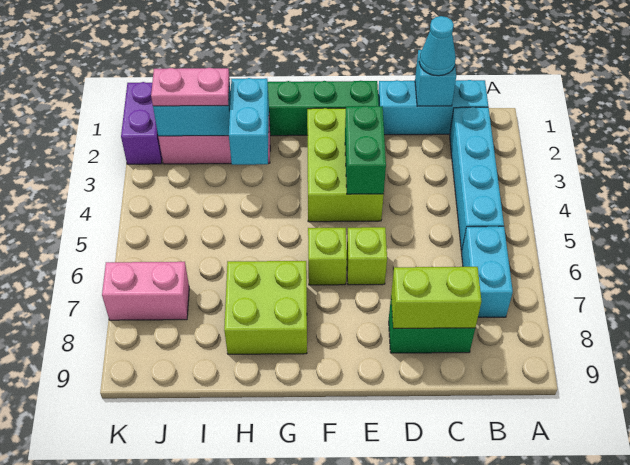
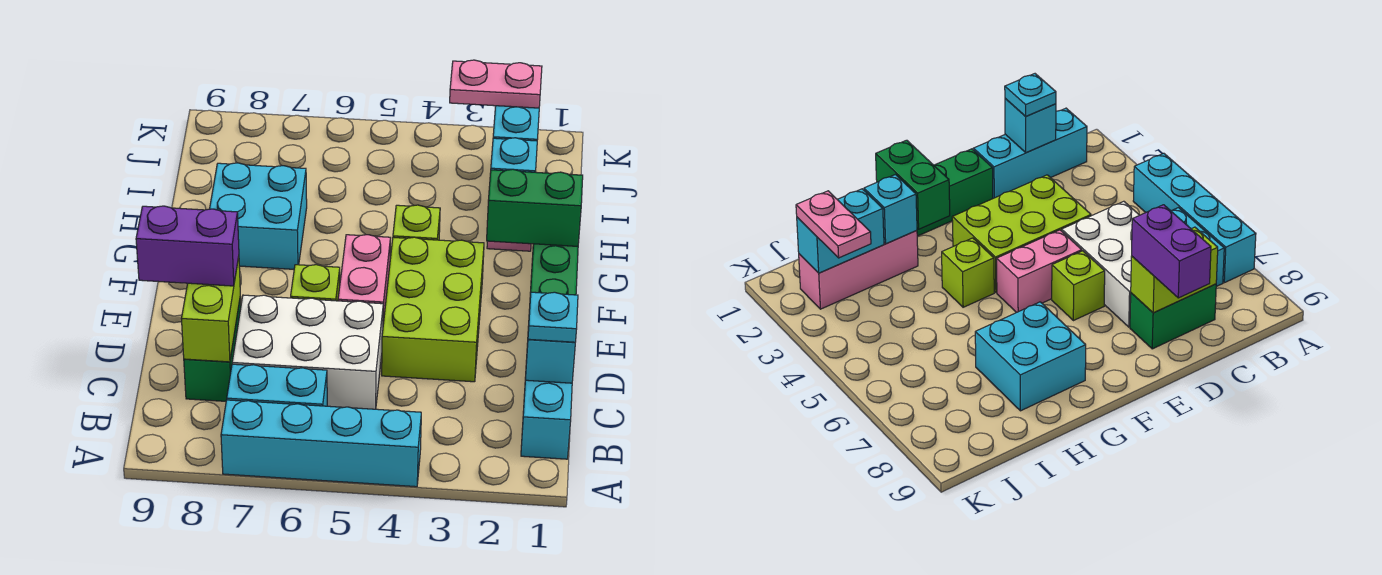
cyan brick B2:B5 level 1 -> cyan brick A4:A7 level 1
cyan cone C1 level 3 -> cyan plate C1 level 3
none -> white brick C5:D7 level 1
lime brick E2:F4 level 1 -> lime brick D3:F4 level 1
green brick E3:E4 level 2 -> green brick G1:G2 level 2
lime brick F6 level 1 -> lime brick G4 level 1
lime brick G7:H8 level 1 -> cyan brick G7:H8 level 1
cyan brick H2:H3 level 2 -> cyan brick H2 level 2
pink plate I2:J2 level 3 -> pink plate J2:J3 level 3
pink brick J7:K7 level 1 -> pink brick E5:F5 level 1
purple brick K1:K2 level 1 -> purple brick D8:D9 level 3

